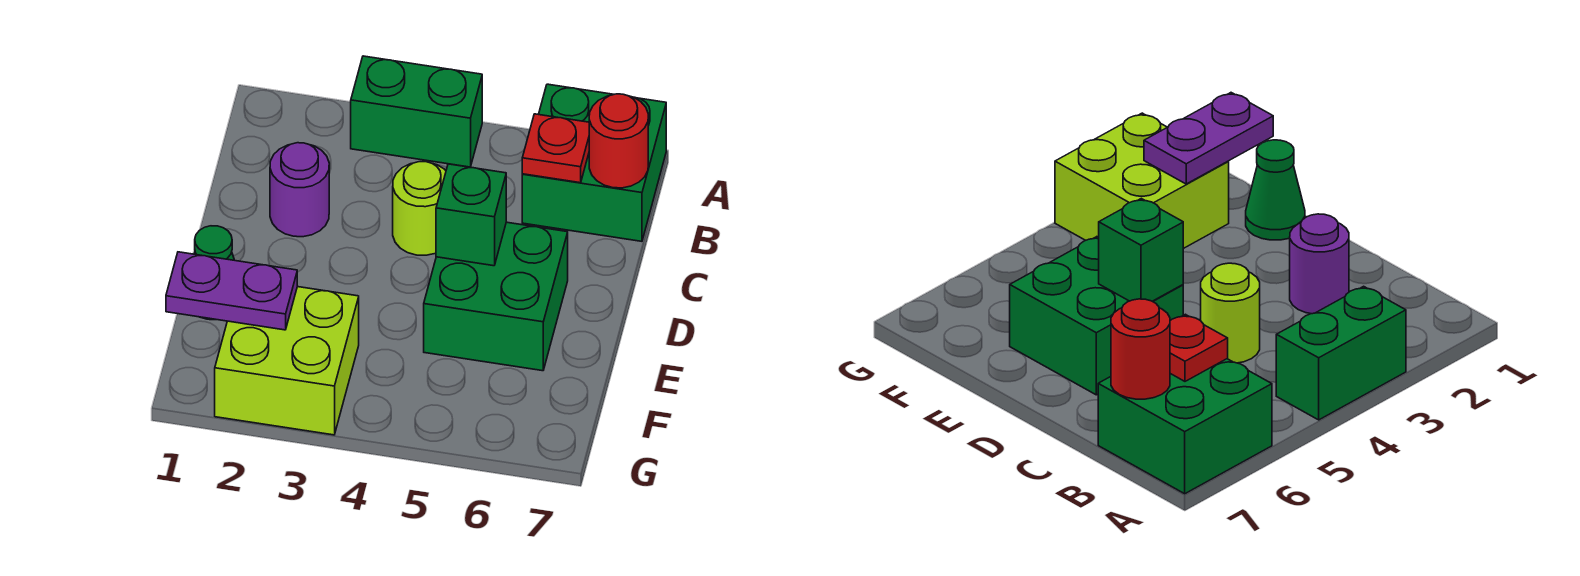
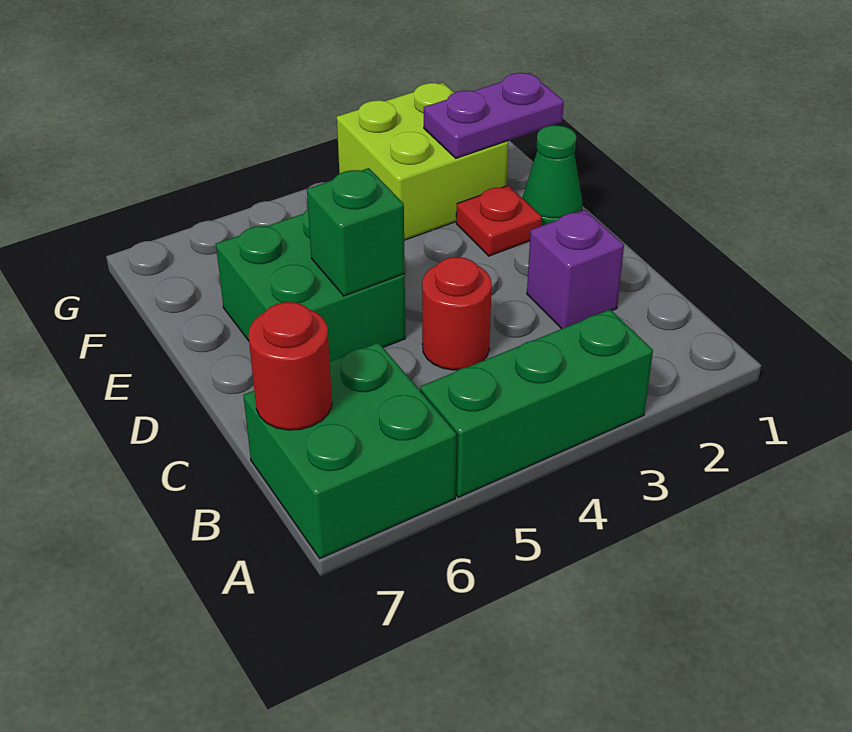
green brick A3:A4 level 1 -> green brick A3:A5 level 1
red plate B6 level 2 -> red plate E2 level 1
purple round brick C2 level 1 -> purple brick C2 level 1
lime round brick C4 level 1 -> red round brick C4 level 1

